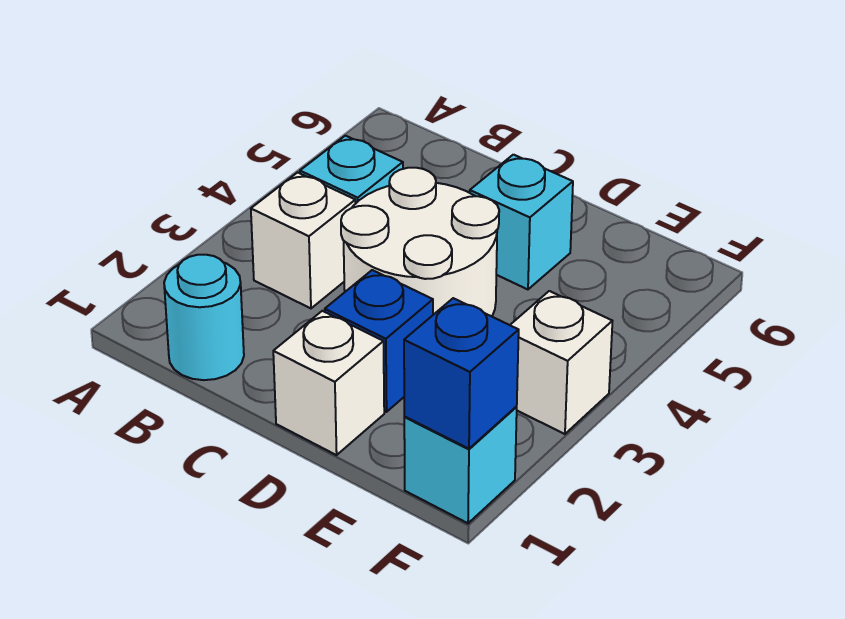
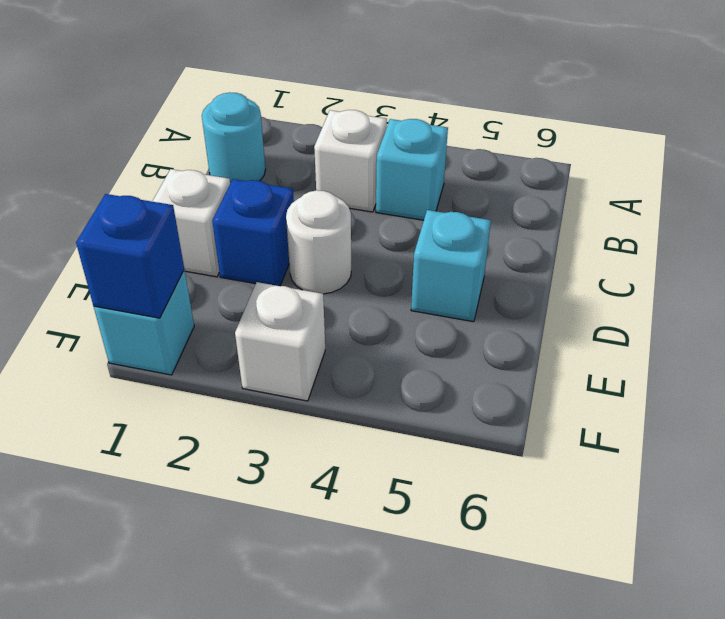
white round brick C3:D4 level 1 -> white round brick D3 level 1

